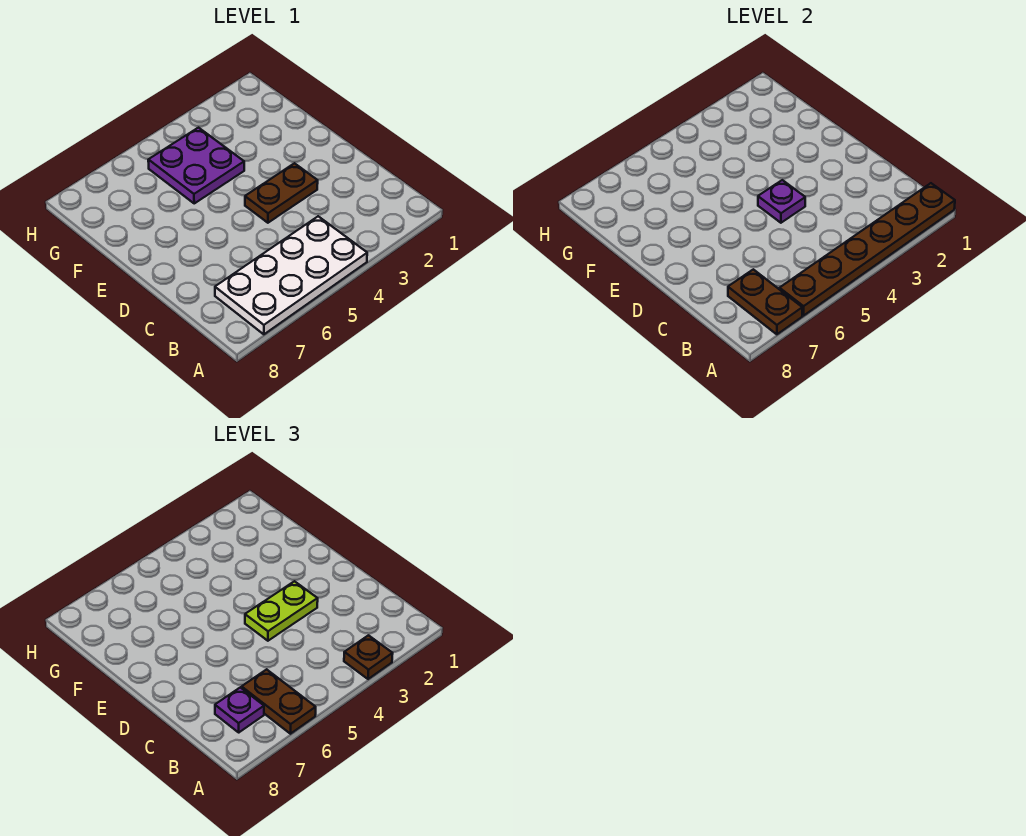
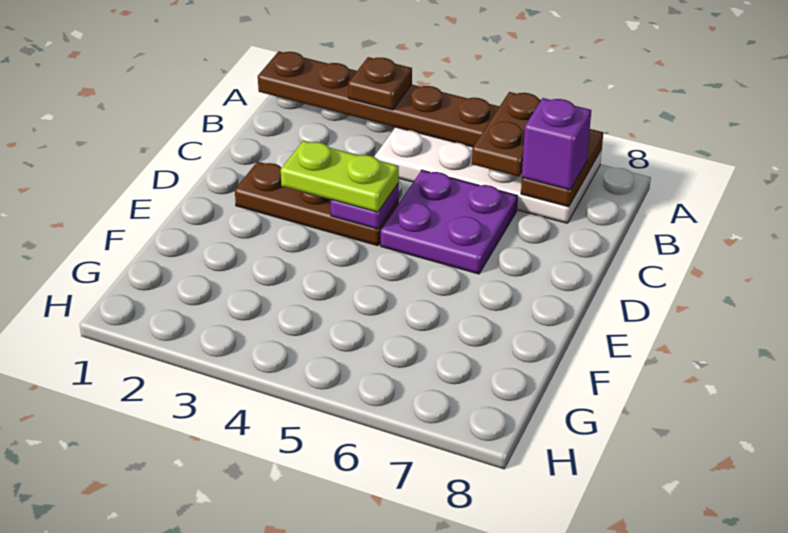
purple plate B7 level 3 -> purple brick B7 level 3
brown plate D3:D4 level 1 -> brown plate D2:D4 level 1
purple plate F4:G5 level 1 -> purple plate C5:D6 level 1

